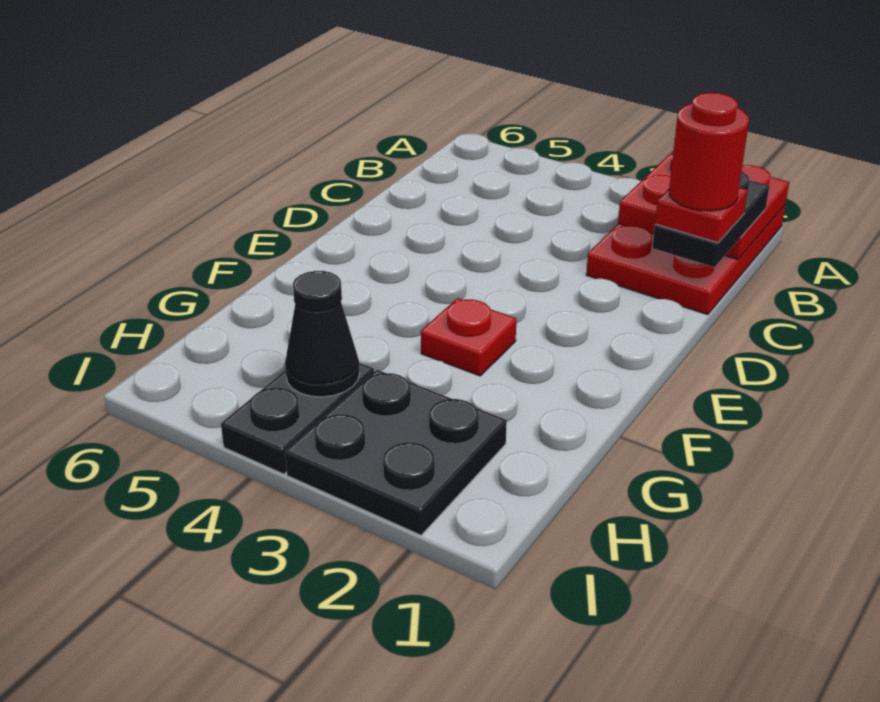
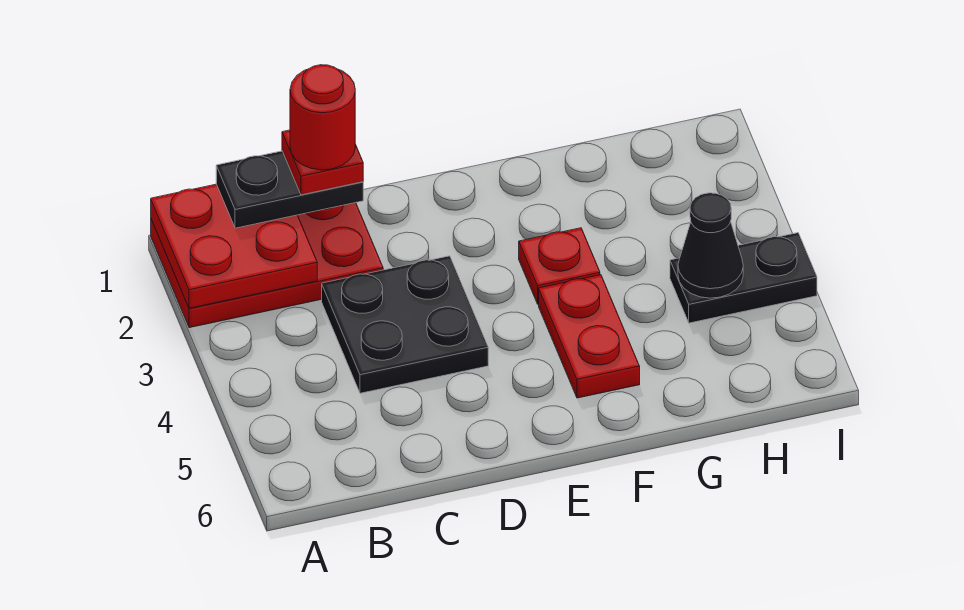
none -> red plate F4:F5 level 1
black plate H2:I3 level 1 -> black plate C3:D4 level 1

